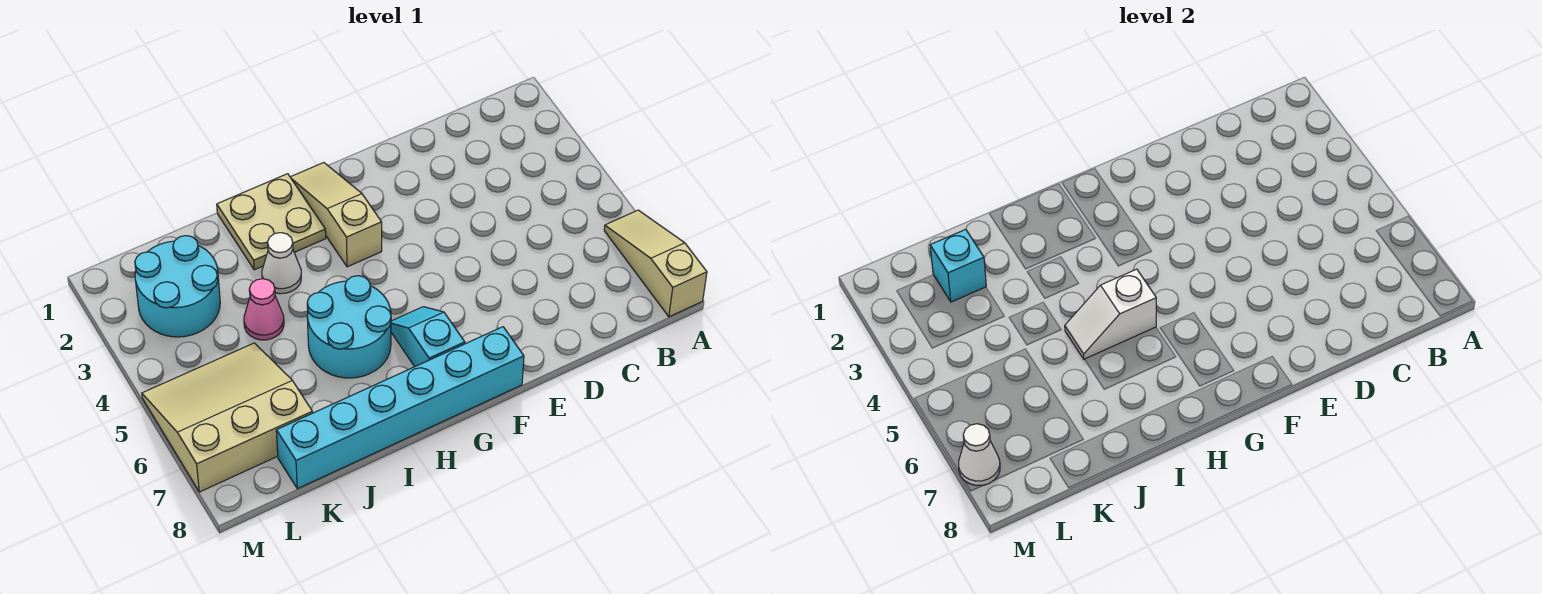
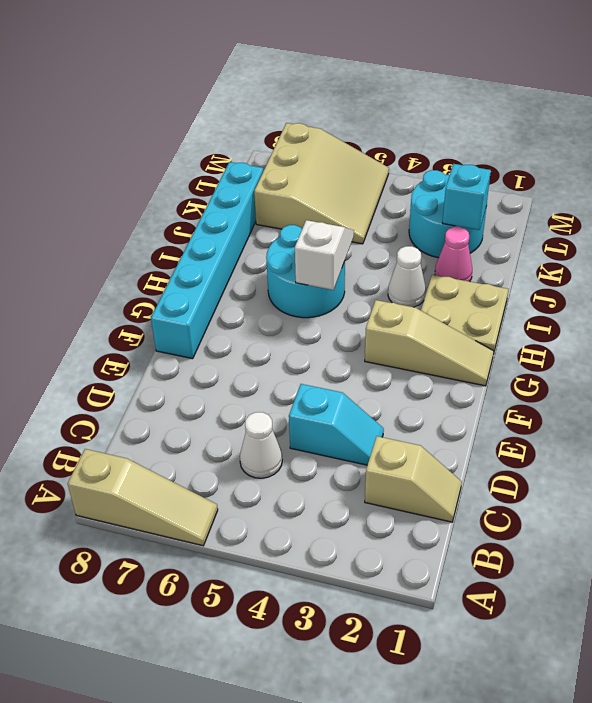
none -> tan slope C1:C2 level 1 top 2
cyan slope G6:G7 level 1 top 7 -> cyan slope D3:D4 level 1 top 4
pink cone J4 level 1 -> pink cone J2 level 1
white cone M7 level 2 -> white cone C5 level 1

